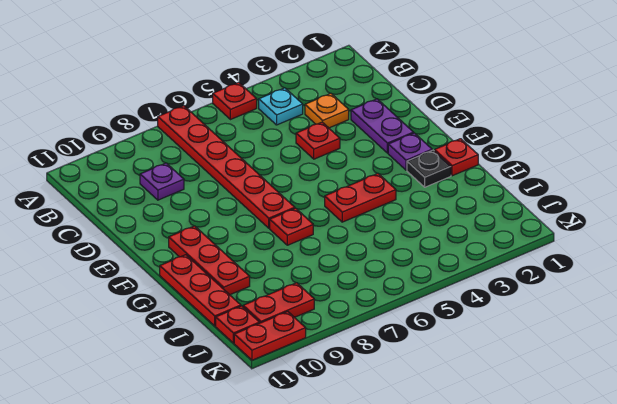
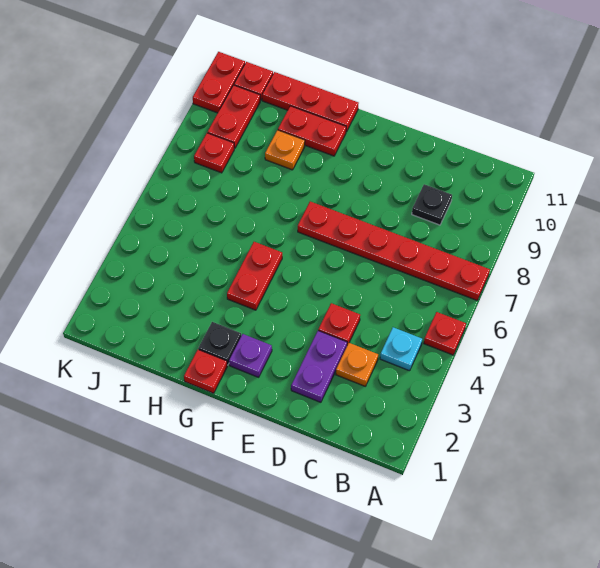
purple plate C9 level 1 -> black plate C9 level 1
purple plate D2:E2 level 1 -> purple plate D2:D3 level 1
red plate F10:H10 level 1 -> red plate G10:H10 level 1
red plate G7 level 1 -> red plate J8 level 1
none -> orange plate H9 level 1

